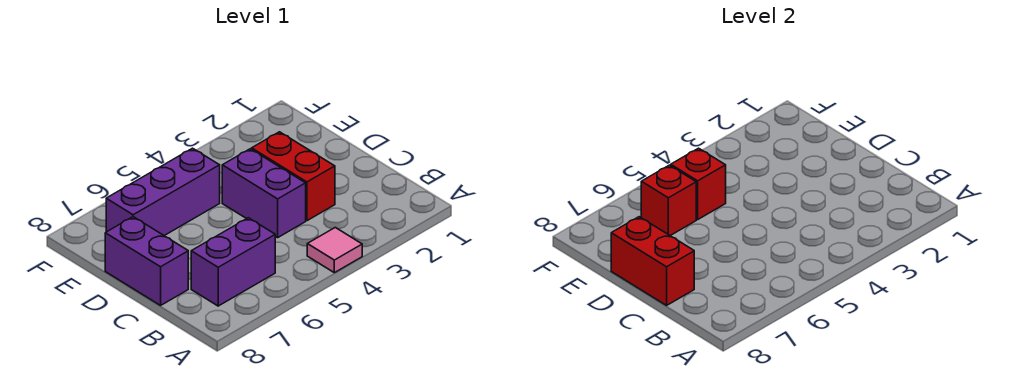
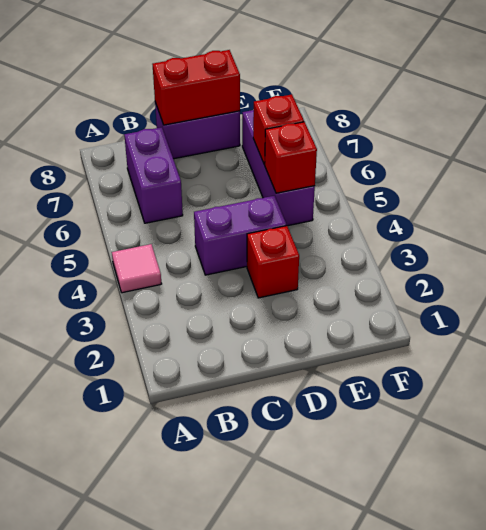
red brick C3:D3 level 1 -> red brick D3 level 1

